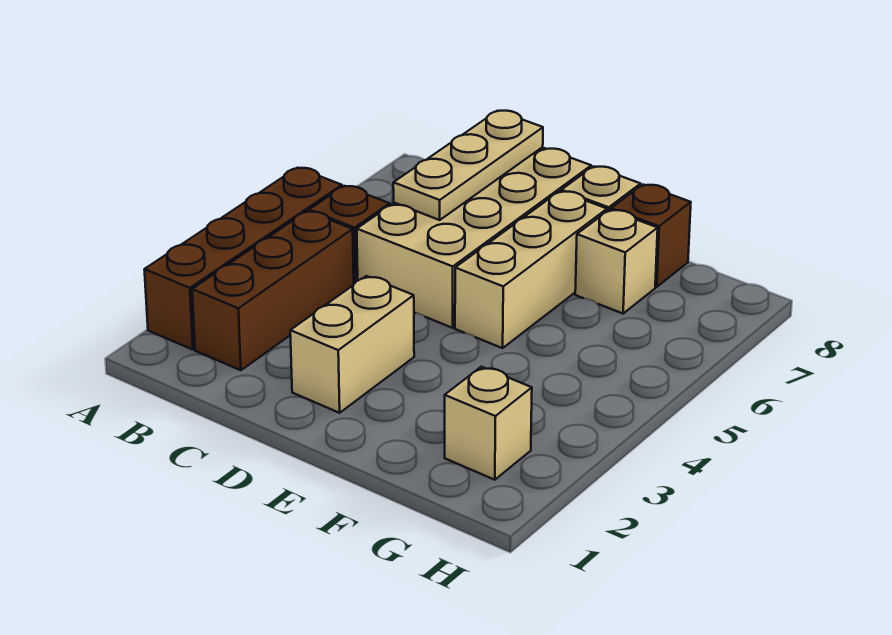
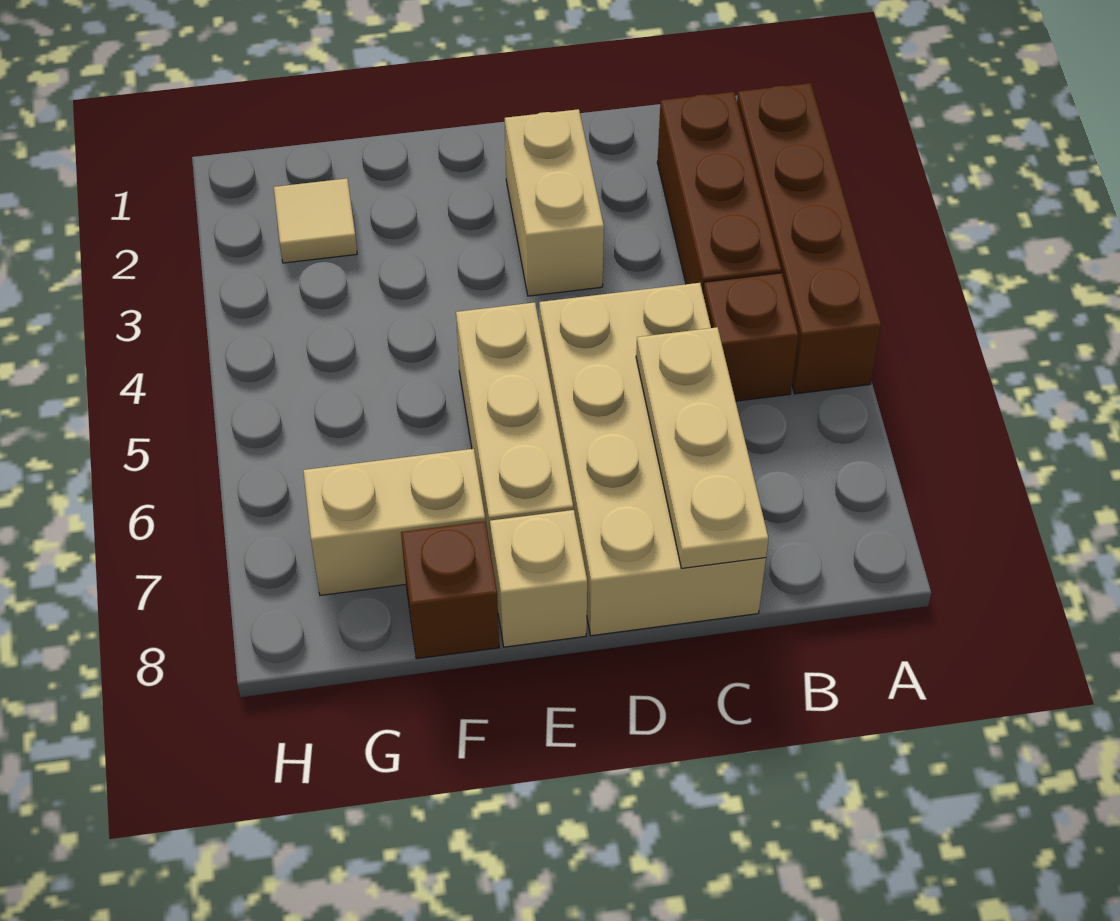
tan brick F7 level 1 -> tan brick F7:G7 level 1
tan brick G2 level 1 -> tan tile G2 level 1

